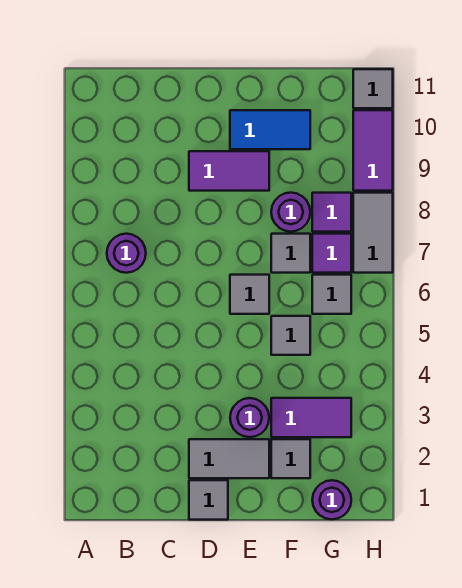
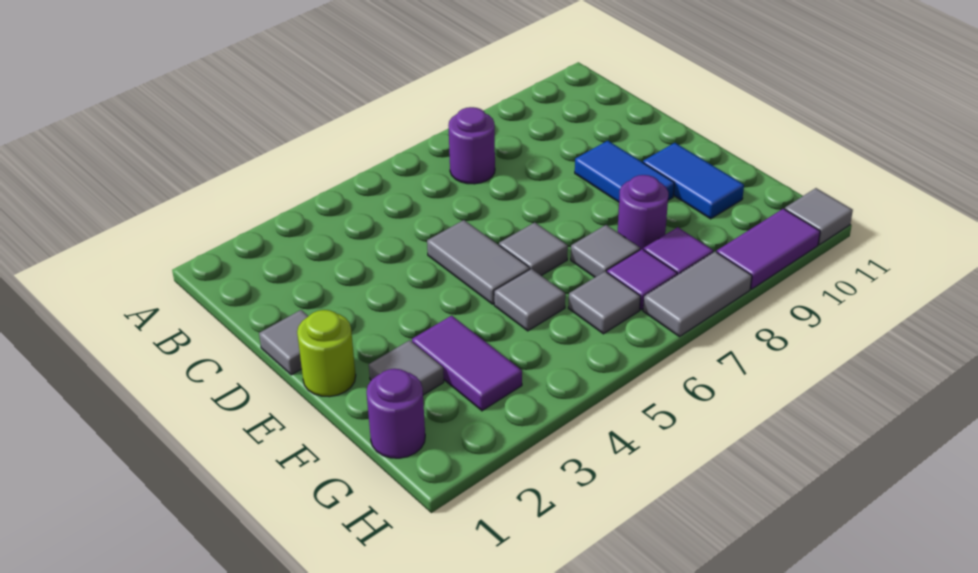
grey tile D2:E2 level 1 -> grey tile D5:E5 level 1
purple tile D9:E9 level 1 -> blue tile D9:E9 level 1
none -> lime round brick E1 level 1
purple round brick E3 level 1 -> none

